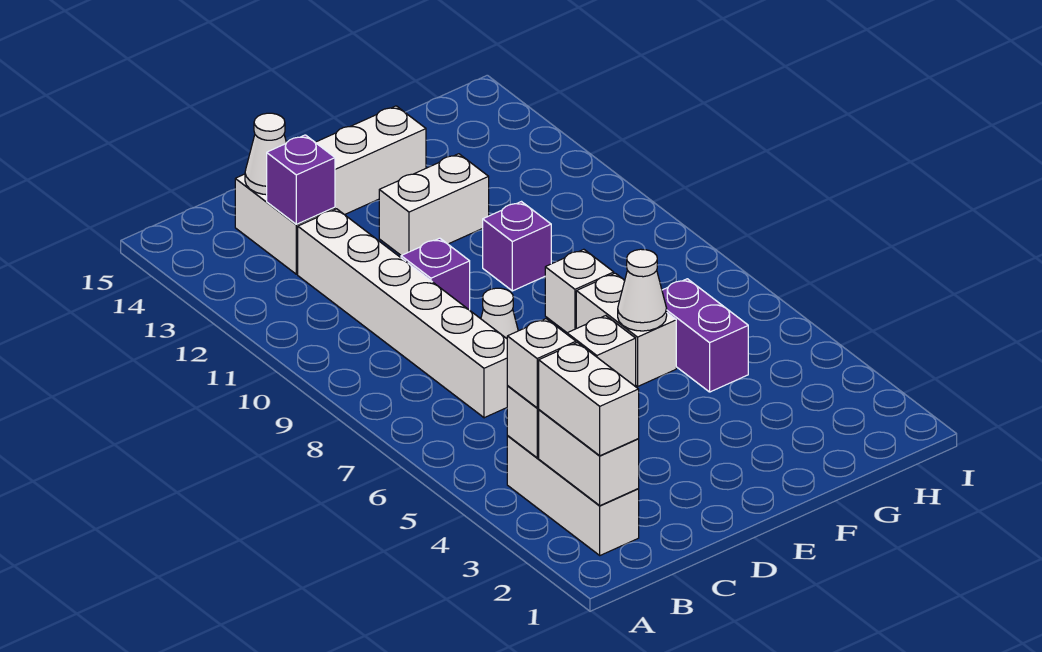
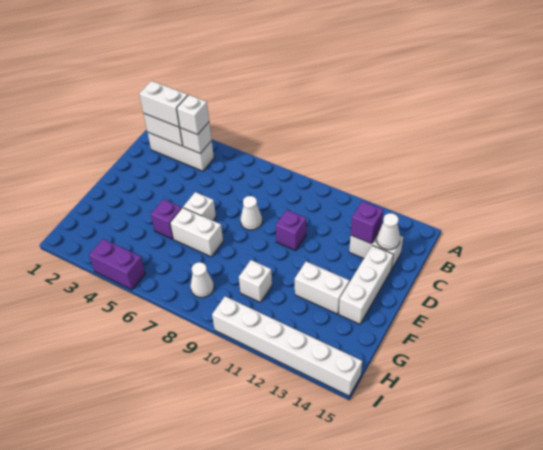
white brick C7:C12 level 1 -> white brick I10:I15 level 1
white brick E12:F12 level 1 -> white brick F12:F13 level 1
white cone F6 level 2 -> white cone H8 level 1
white brick F8 level 1 -> white brick G10 level 1
purple brick F10 level 1 -> purple brick F5 level 1
purple brick G5:G6 level 1 -> purple brick I4:I5 level 1

